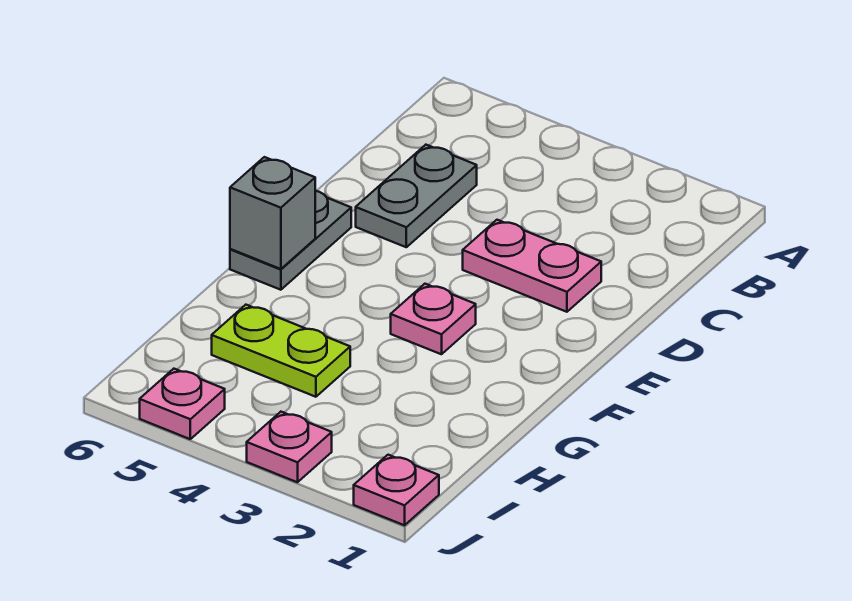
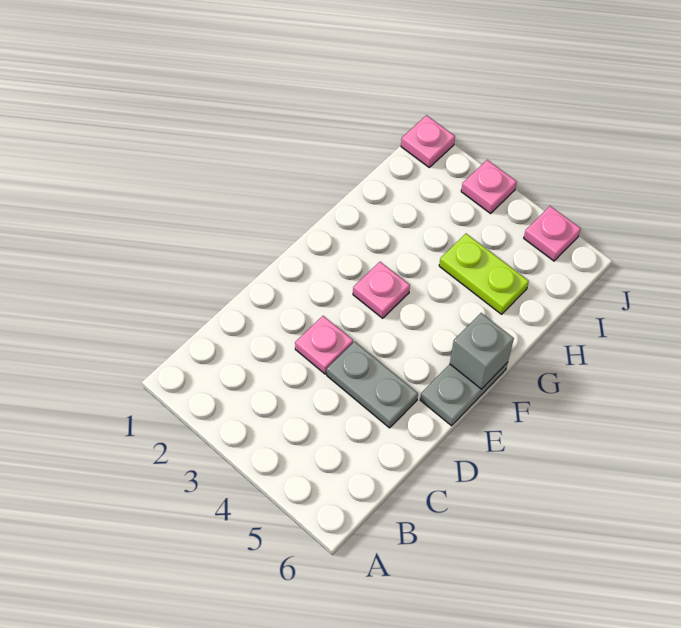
grey plate C5:D5 level 1 -> grey plate D4:D5 level 1
pink plate D2:D3 level 1 -> pink plate D3 level 1

